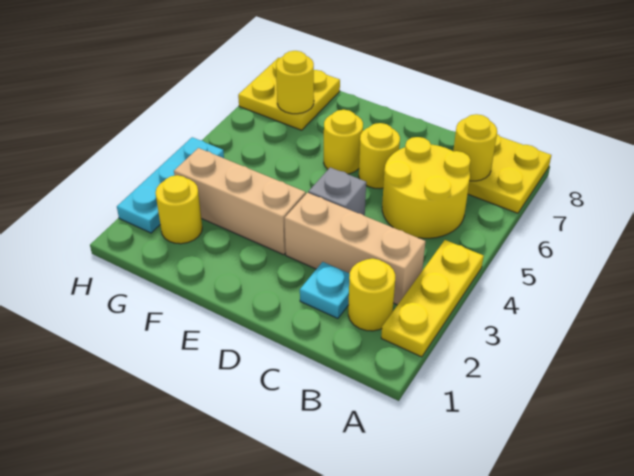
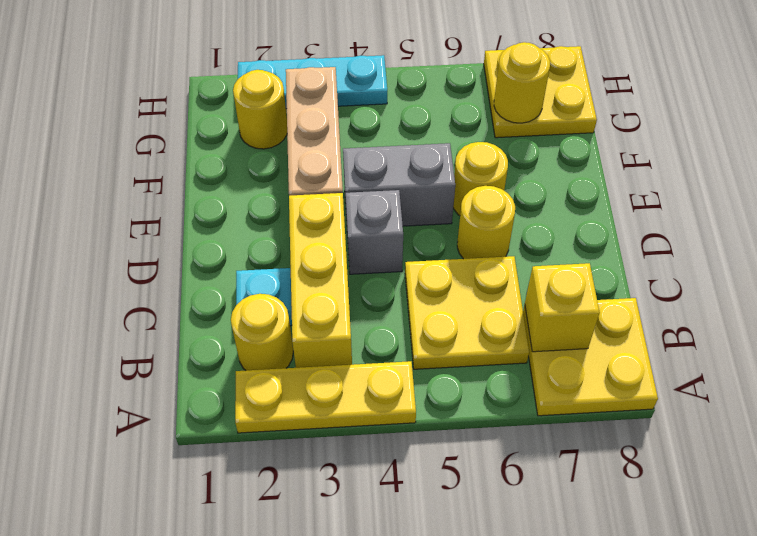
tan brick B3:D3 level 1 -> yellow brick B3:D3 level 1
yellow round brick B5:C6 level 1 -> yellow plate B5:C6 level 1
yellow round brick B7 level 2 -> yellow brick B7 level 2
none -> grey brick E4:E5 level 1

